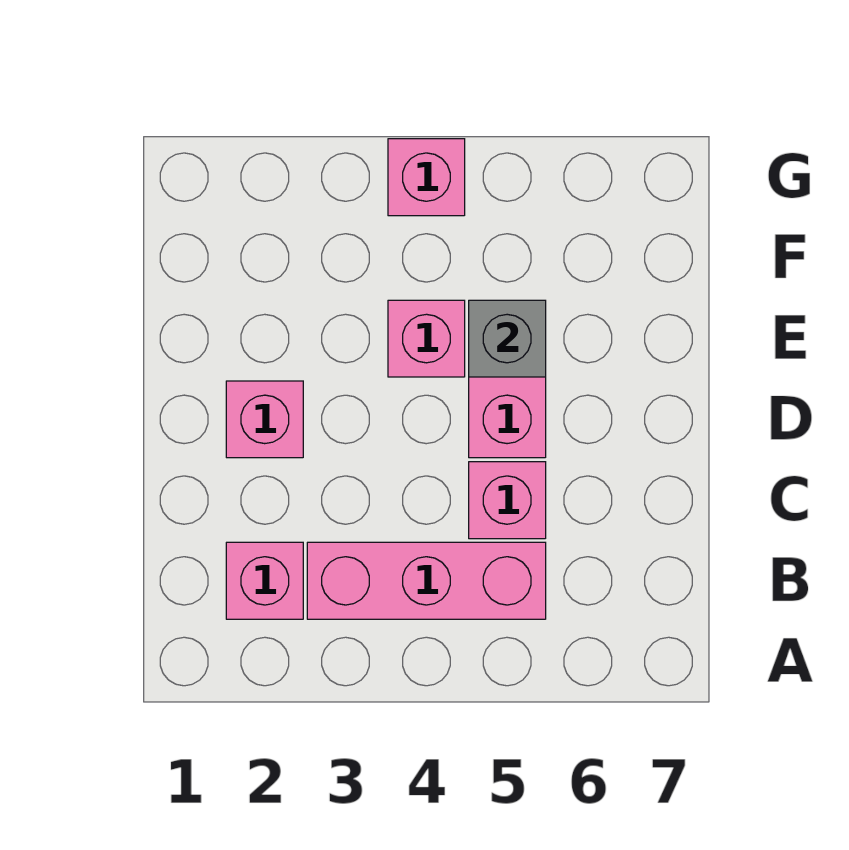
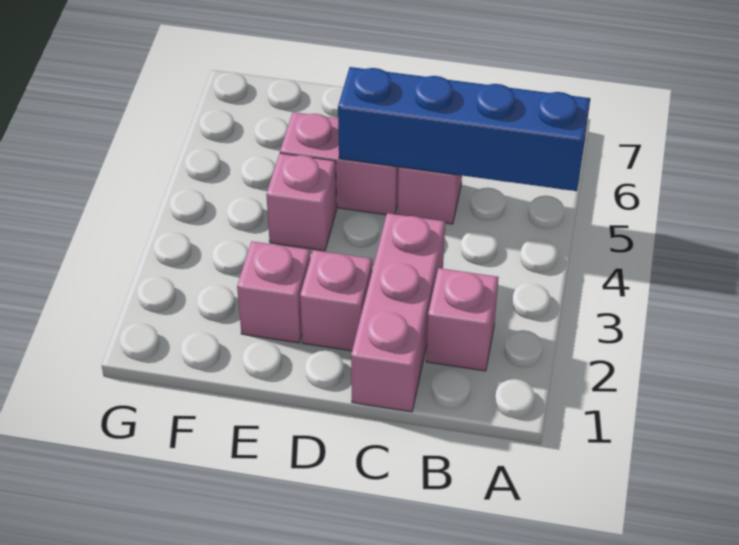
none -> blue brick A5:D5 level 2
pink brick B3:B5 level 1 -> pink brick C1:C3 level 1
grey brick E5 level 2 -> none
pink brick G4 level 1 -> pink brick E2 level 1

